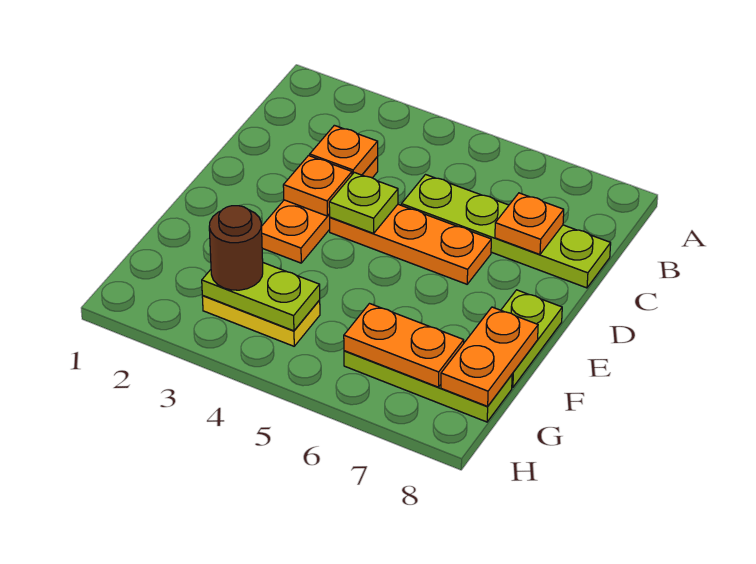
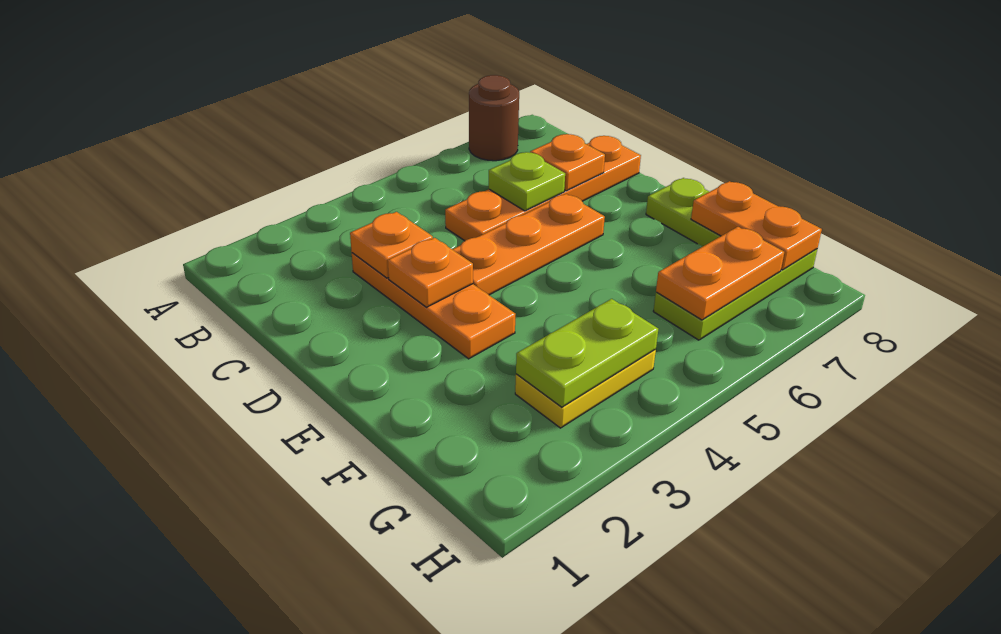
lime plate C5:C8 level 1 -> orange plate C5:C8 level 1
lime plate D4 level 2 -> lime plate C6 level 2
brown round brick G3 level 3 -> brown round brick A7 level 1

